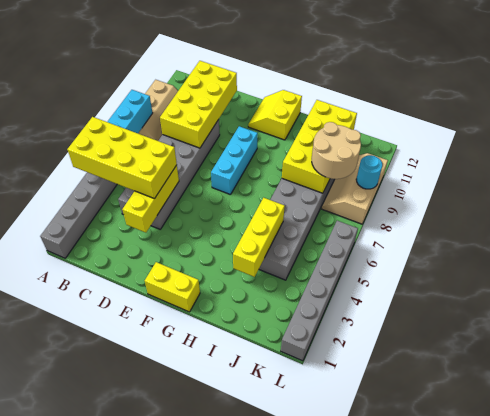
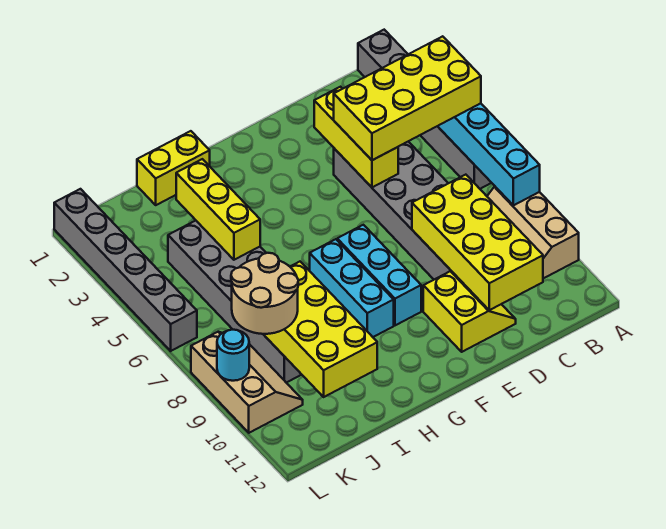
yellow brick F1:G1 level 1 -> yellow brick H1:I1 level 1
yellow slope F11:G12 level 1 top G -> yellow slope D10:E11 level 1 top E
none -> cyan brick G7:G9 level 1

